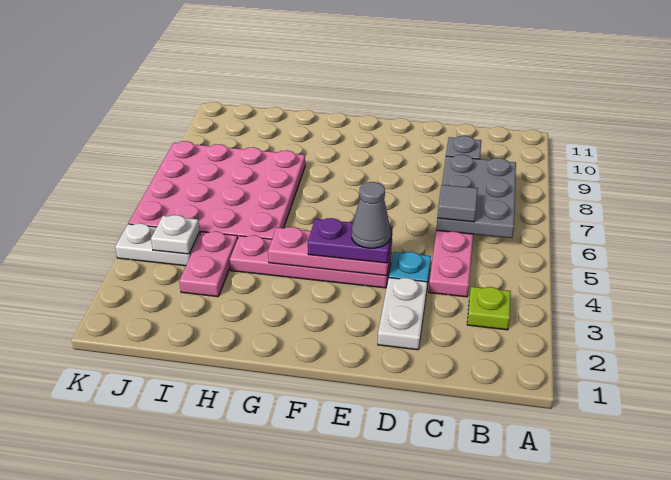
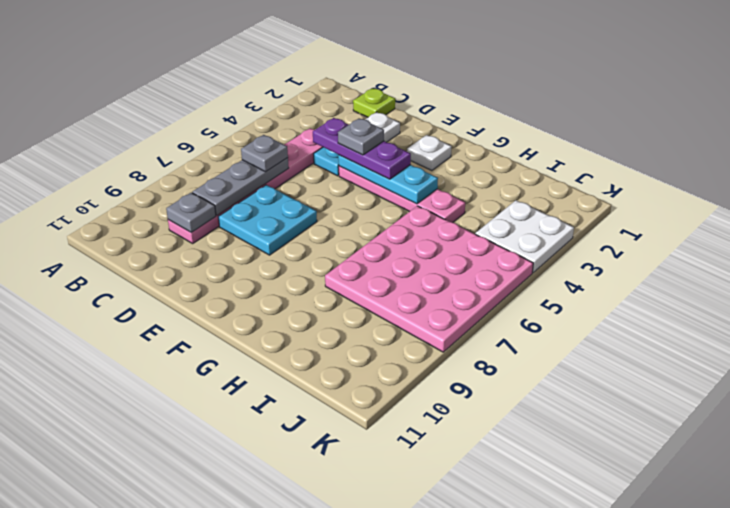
lime plate B3 level 1 -> lime plate C1 level 1
grey plate B6:C8 level 2 -> grey plate C6:C8 level 2
grey tile C6 level 3 -> grey plate C6 level 3
none -> cyan plate D7:E8 level 1
pink plate E4:G4 level 2 -> cyan plate E4:G4 level 2
purple plate E4:F4 level 3 -> purple plate D4:F4 level 3
grey cone E4 level 4 -> grey plate E4 level 4
pink plate I3:I4 level 1 -> none
white plate J4:K4 level 1 -> white plate J3:K4 level 1
white plate J4 level 2 -> white plate F2 level 1

